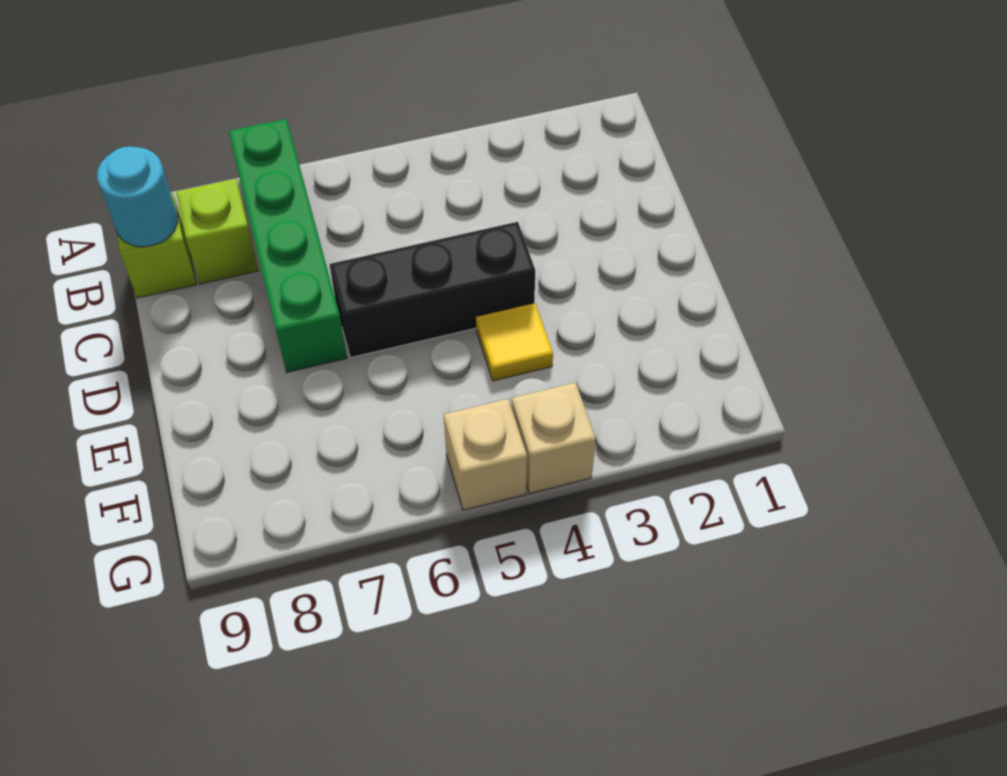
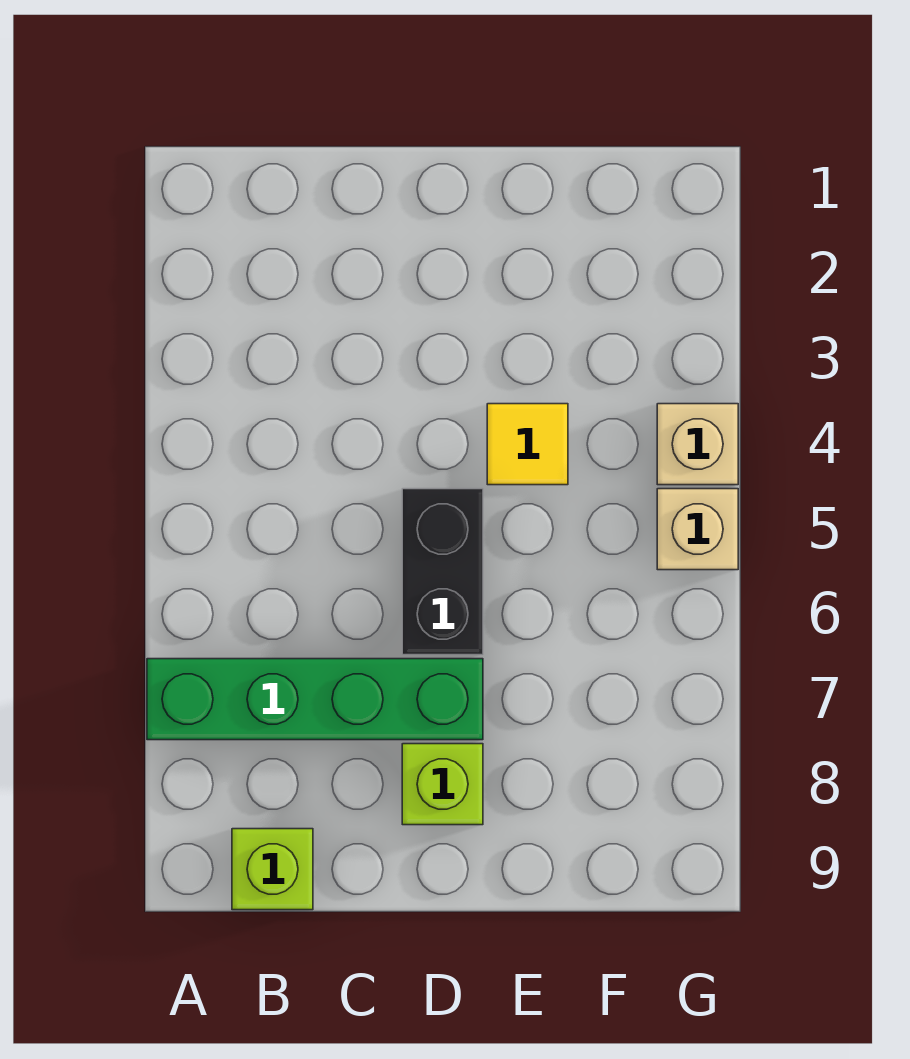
lime brick B8 level 1 -> lime brick D8 level 1
cyan round brick B9 level 2 -> none
black brick D4:D6 level 1 -> black brick D5:D6 level 1

